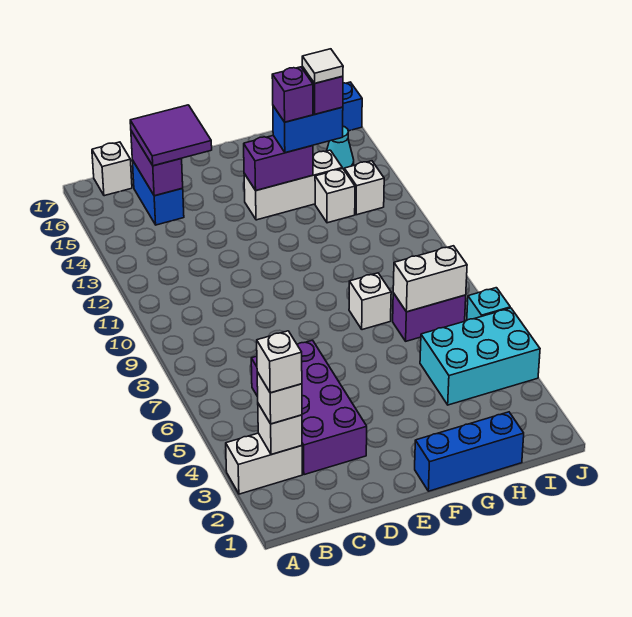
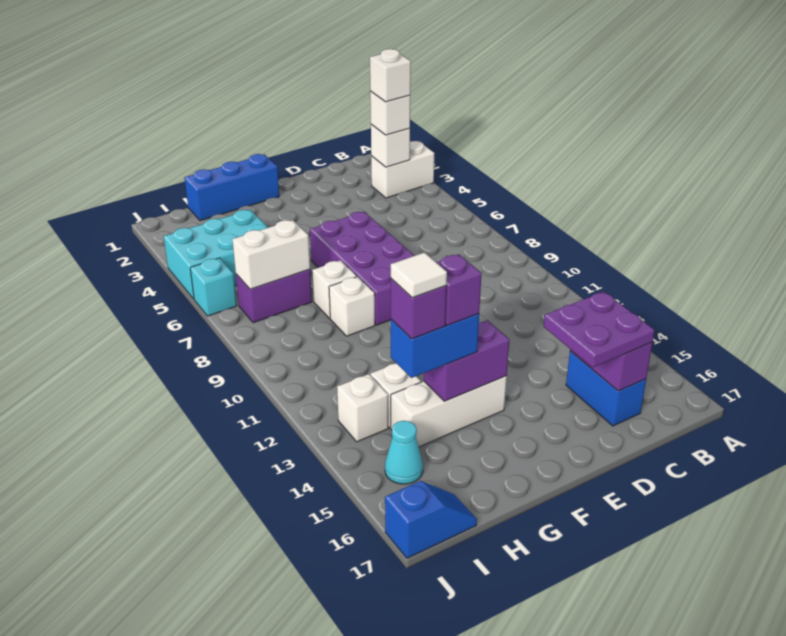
white brick B17 level 1 -> white brick G9 level 1
purple brick C3:D6 level 1 -> purple brick E6:F9 level 1
purple tile C15:D16 level 3 -> purple plate C15:D16 level 3

